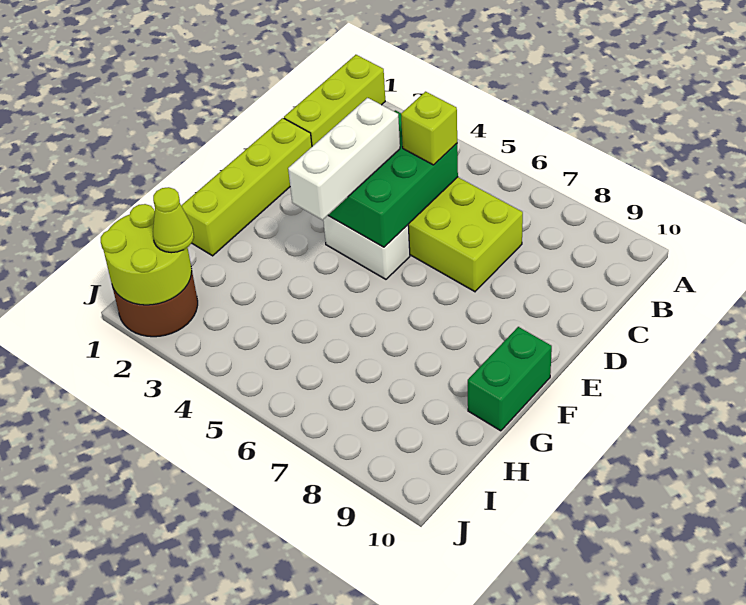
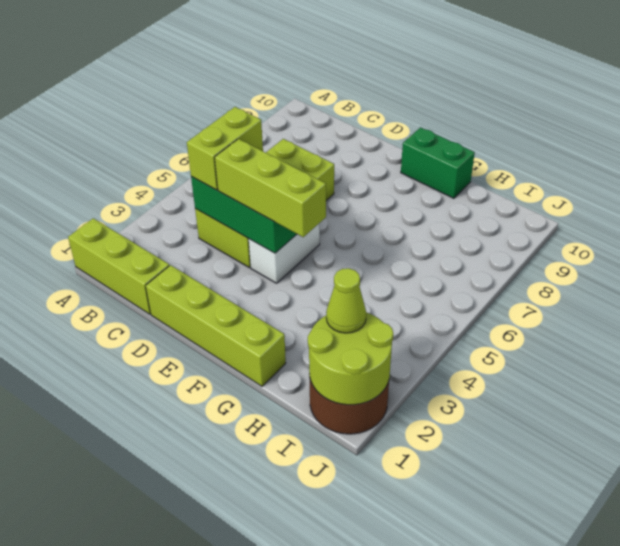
lime brick C5 level 3 -> lime brick C4:C5 level 3
white brick D4:F4 level 3 -> lime brick D4:F4 level 3

